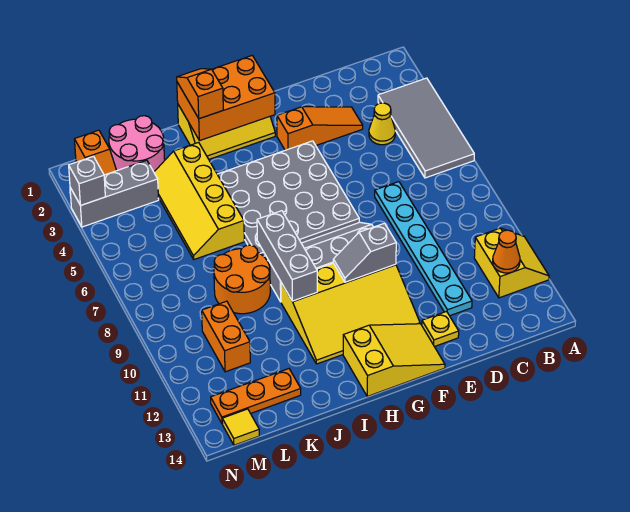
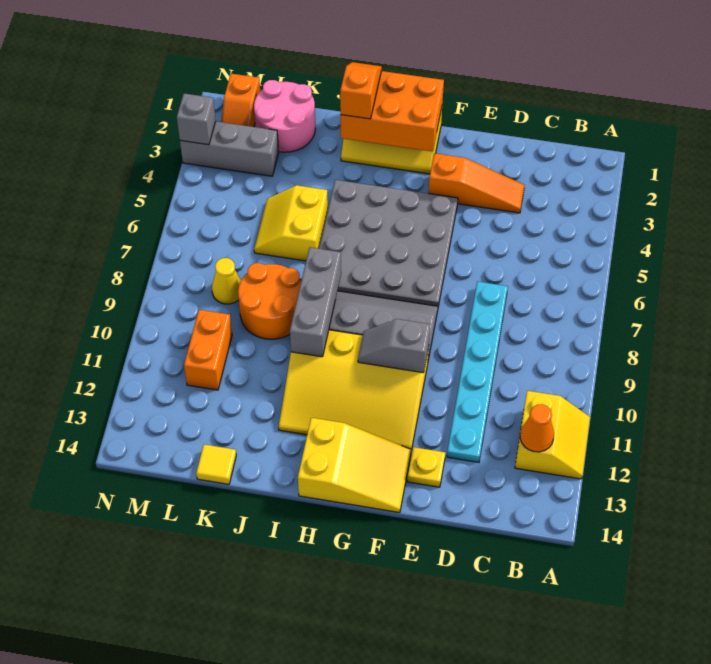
grey tile A3:B6 level 1 -> none
yellow cone C4 level 1 -> yellow cone L8 level 1
yellow slope J3:K6 level 1 top J -> yellow slope J5:K6 level 1 top J
orange plate K13:M13 level 1 -> none
yellow tile M14 level 1 -> yellow tile K14 level 1

